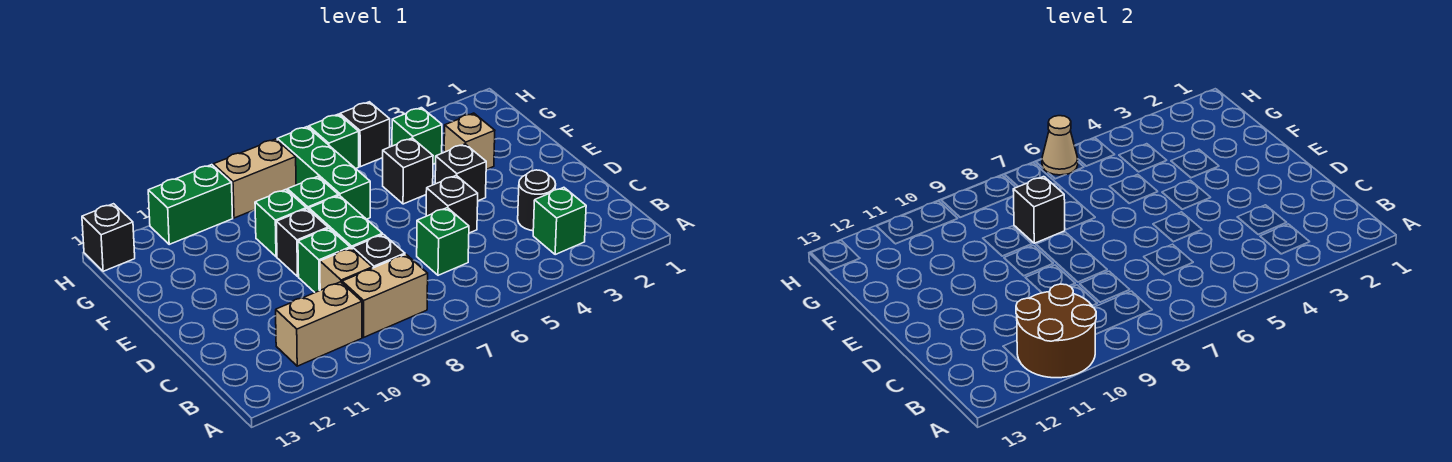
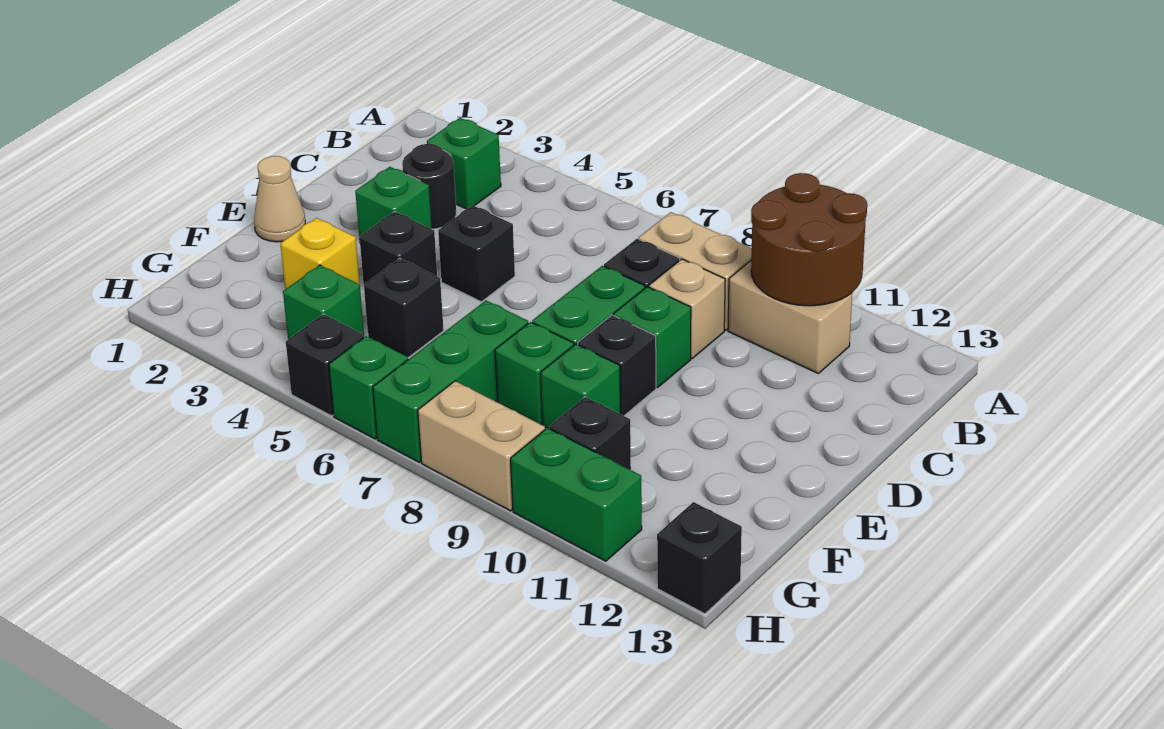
green brick C6 level 1 -> green brick D3 level 1
tan brick F3 level 1 -> yellow brick F3 level 1
black brick F8 level 2 -> black brick G10 level 1
tan cone H6 level 2 -> tan cone E1 level 1

